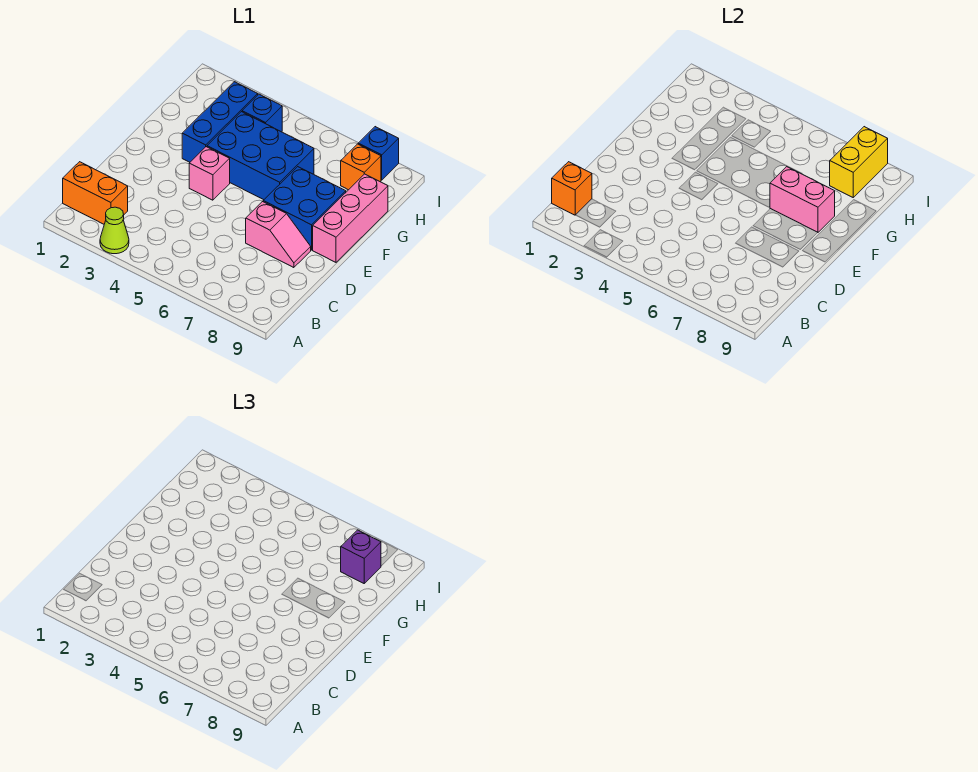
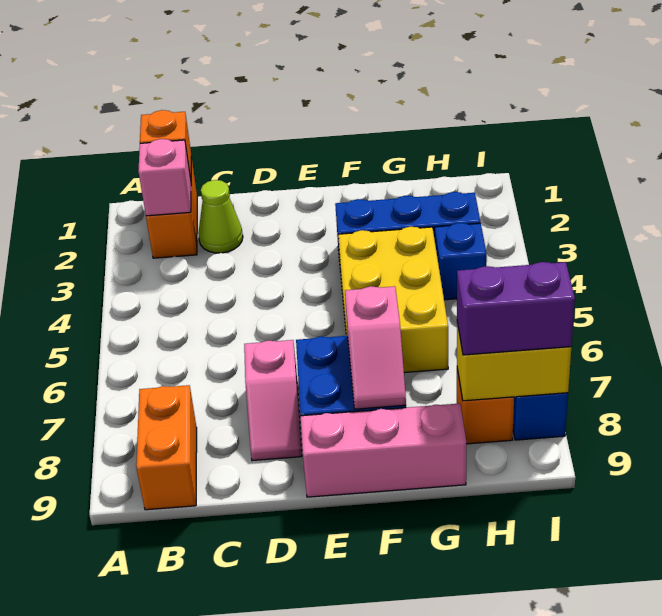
lime cone A3 level 1 -> lime cone C2 level 1
none -> orange brick B8:B9 level 1
pink brick E4 level 1 -> pink brick B2 level 2
blue brick F4:G6 level 1 -> yellow brick F4:G6 level 1
pink brick F7:F8 level 2 -> pink slope F7:F8 level 2 top 7
purple brick H8 level 3 -> purple brick H8:I8 level 3

